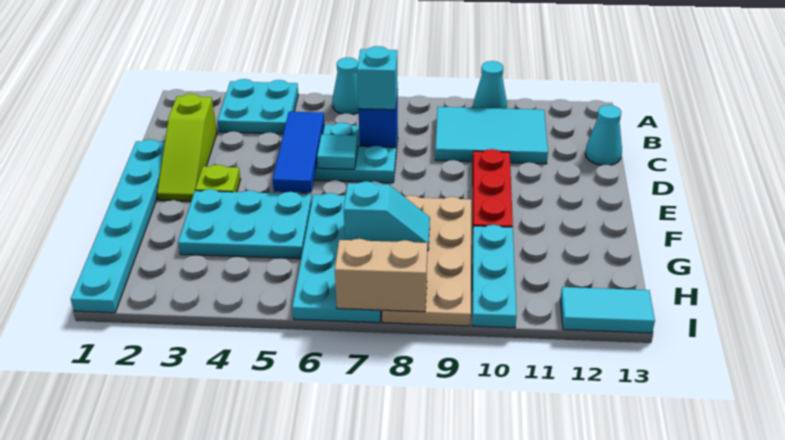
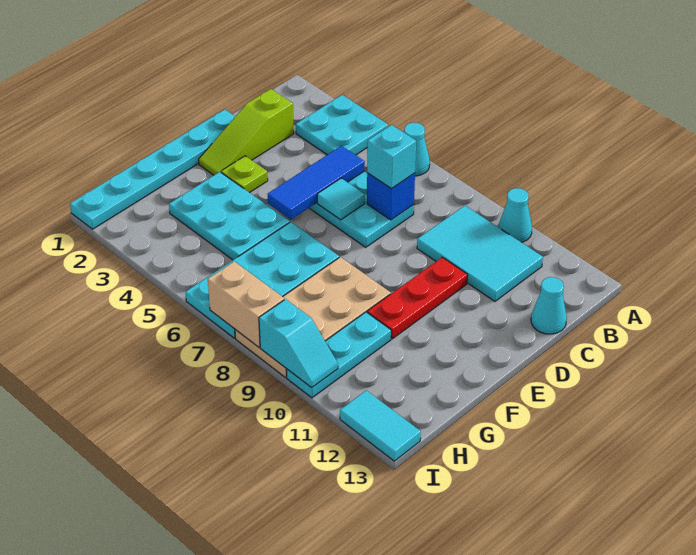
cyan slope G7:G8 level 2 top 7 -> cyan slope I9:I10 level 2 top 9

